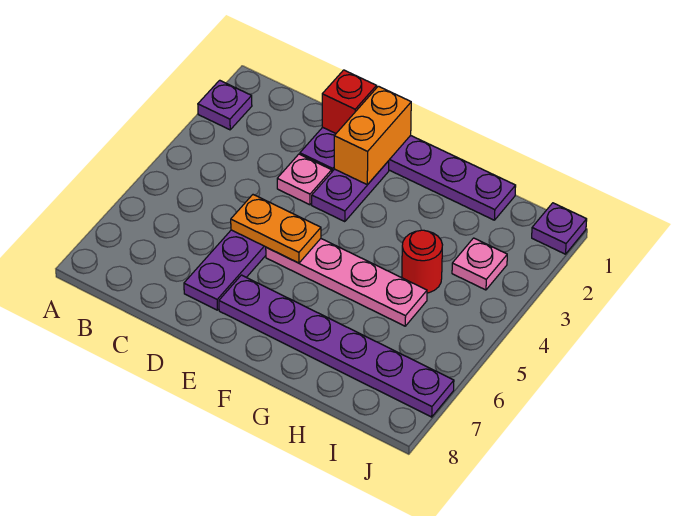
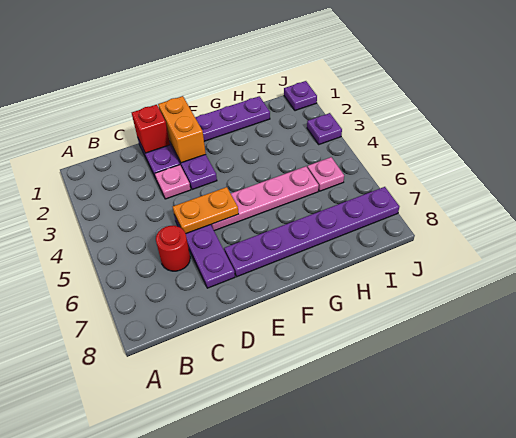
purple plate A2 level 1 -> purple plate J3 level 1
red round brick H4 level 1 -> red round brick C6 level 1
pink plate I3 level 1 -> pink plate I5 level 1

